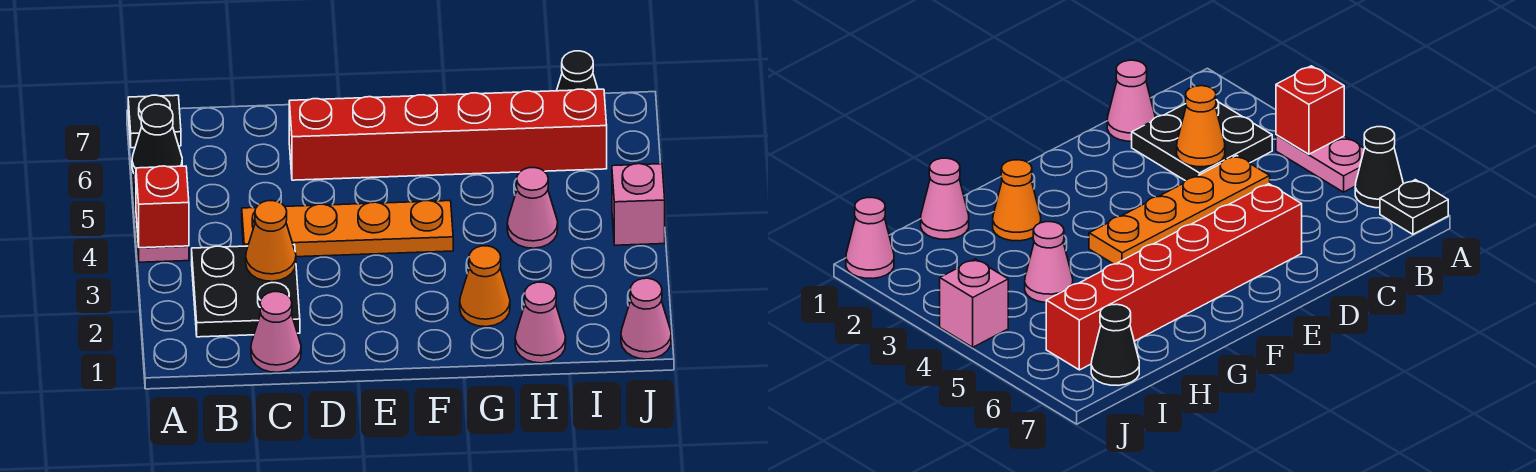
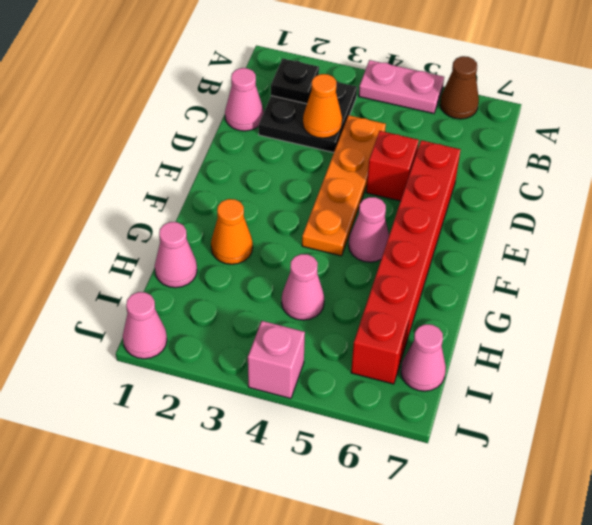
red brick A4 level 2 -> red brick D5 level 1
black cone A6 level 1 -> brown cone A6 level 1
black plate A7 level 1 -> black plate B2 level 2
none -> pink cone F5 level 1
black cone I7 level 1 -> pink cone I7 level 1

